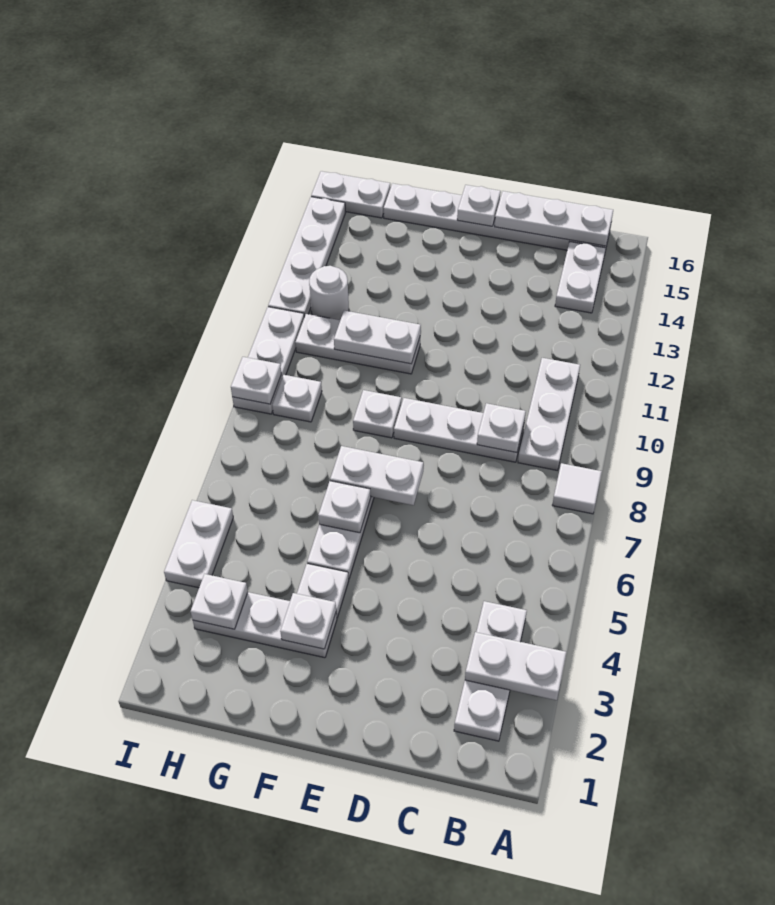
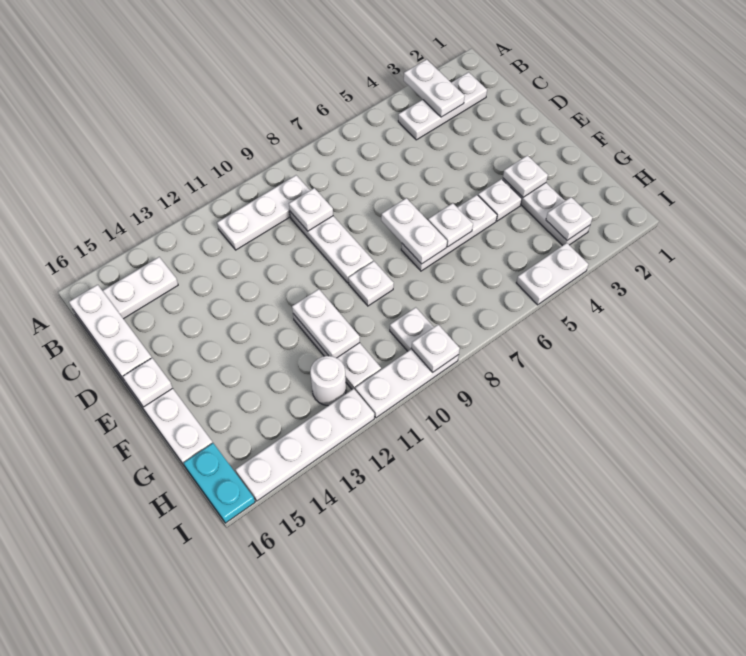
white tile A8 level 1 -> none
white plate H16:I16 level 1 -> cyan plate H16:I16 level 1

